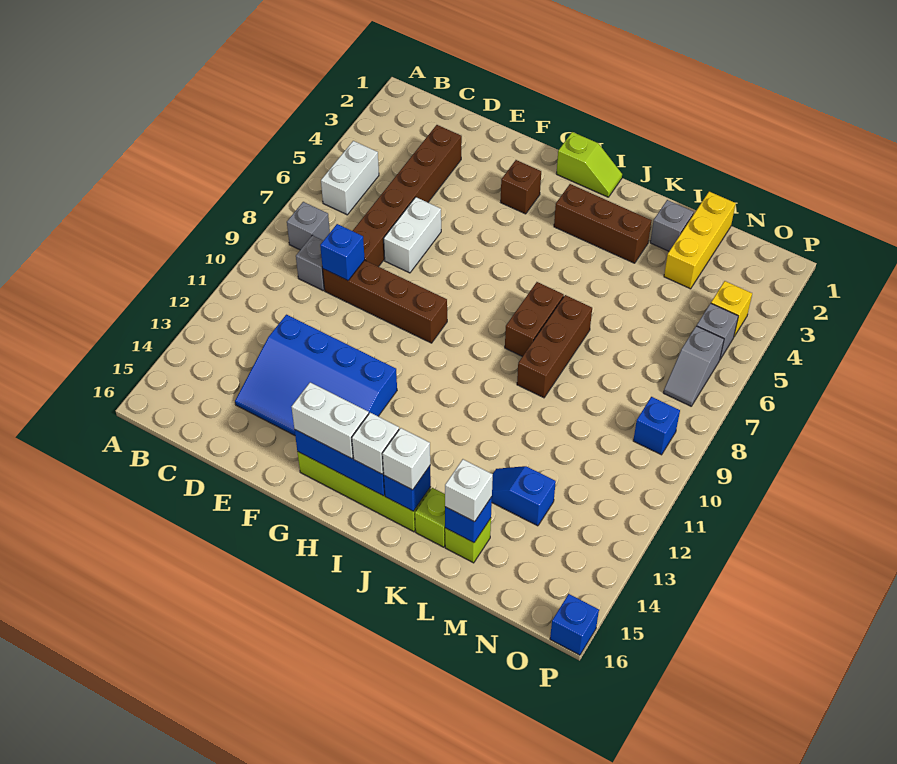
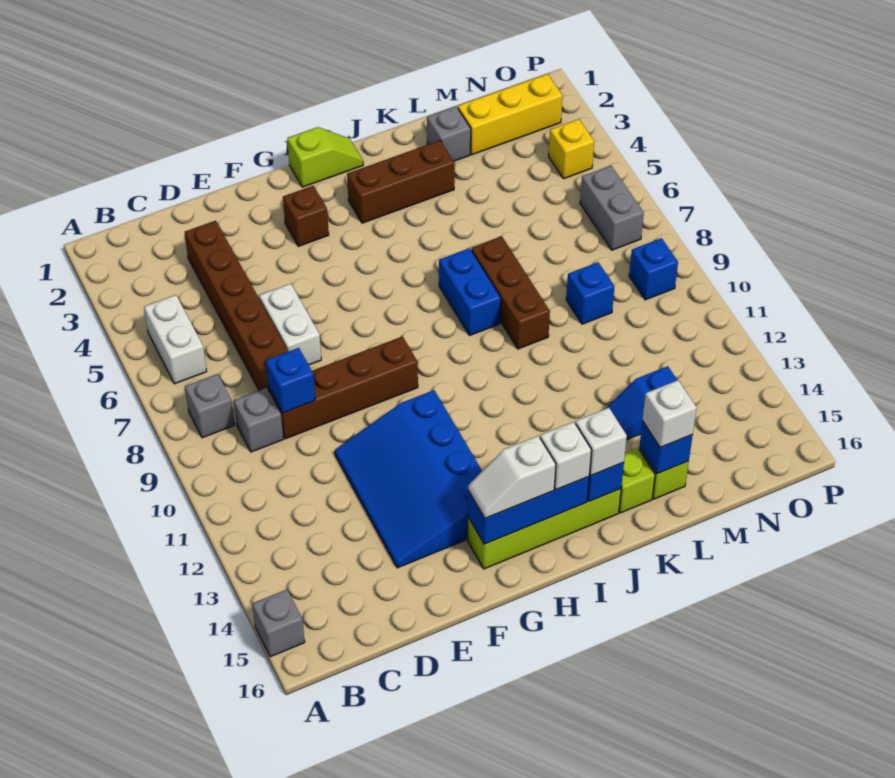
blue slope D12:G14 level 1 top 12 -> blue slope E11:G14 level 1 top G
white brick G15:H15 level 3 -> white slope G15:H15 level 3 top H
brown brick J7:J8 level 1 -> blue brick J7:J8 level 1
yellow brick M1:M3 level 1 -> yellow brick M2:O2 level 1
grey brick O5 level 1 -> grey brick A15 level 1
grey slope O6:O7 level 1 top 6 -> grey brick O6:O7 level 1
blue brick P16 level 1 -> blue brick M9 level 1

